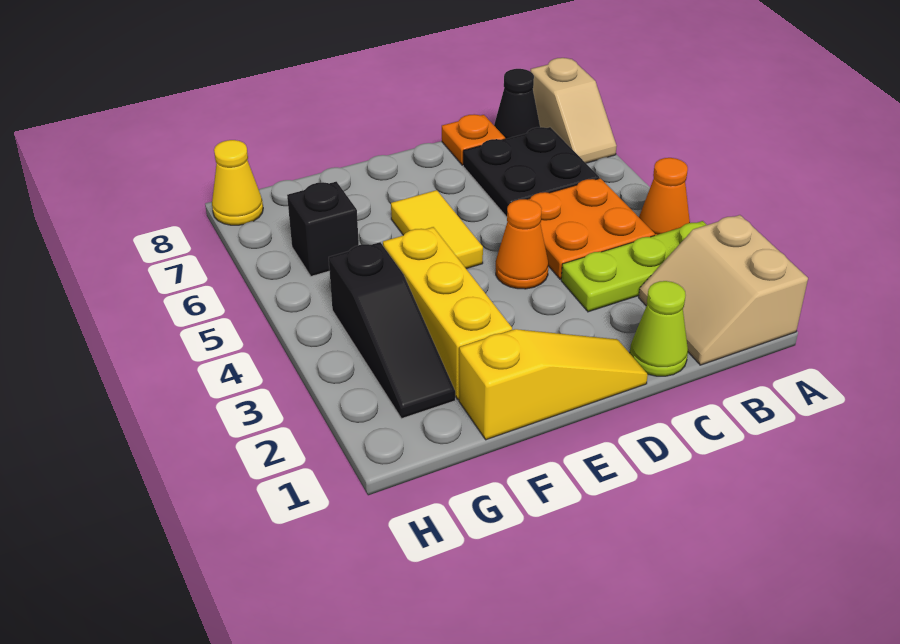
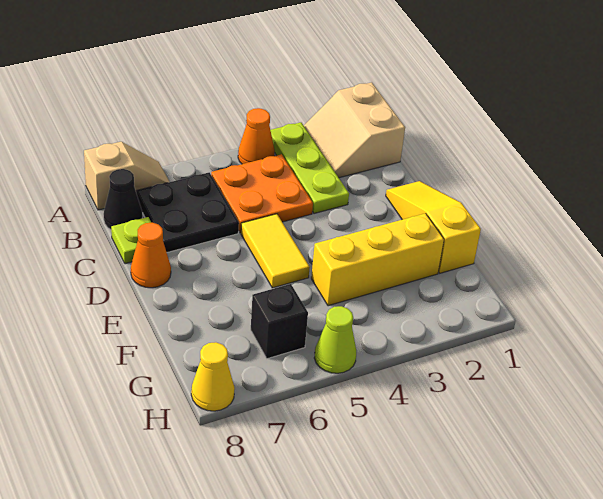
tan slope A1:B2 level 1 top A -> tan slope A1:B2 level 1 top 1
lime cone C1 level 1 -> lime cone H5 level 1
orange plate C8 level 1 -> lime plate C8 level 1
orange cone D4 level 1 -> orange cone D8 level 1
yellow tile E5:E6 level 1 -> yellow tile D5:E5 level 1
black slope G2:G4 level 1 top 4 -> none

